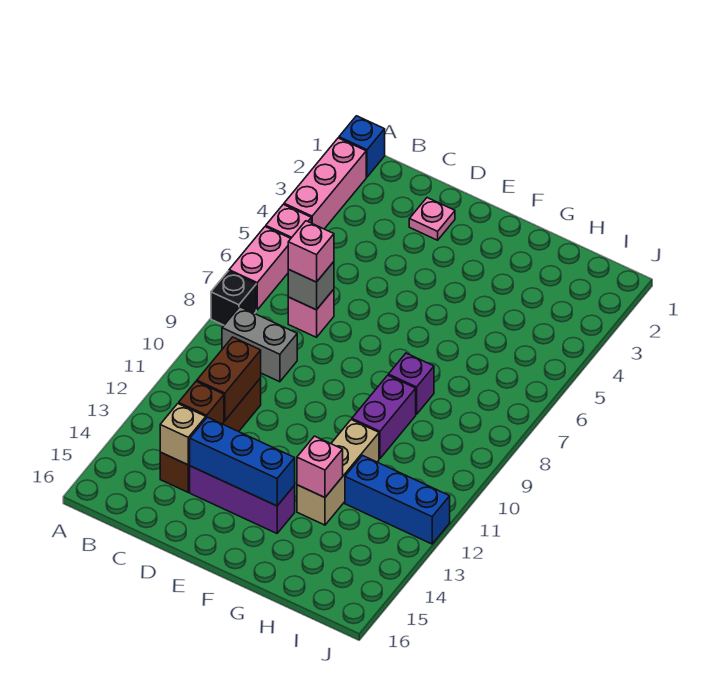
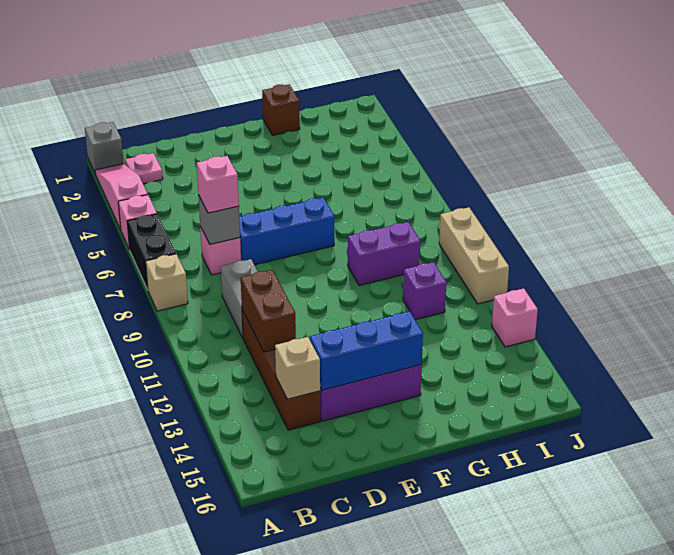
blue brick A1 level 1 -> grey brick A1 level 1
pink brick A2:A4 level 1 -> pink slope A2:A4 level 1 top 4
pink brick A6:A7 level 1 -> black brick A6:A7 level 1
black brick A8 level 1 -> tan brick A8 level 1
grey brick B9:C9 level 1 -> grey brick C9:C10 level 1
brown brick C13 level 2 -> brown brick G1 level 1
pink plate D2 level 1 -> pink plate B2 level 1
purple brick G8 level 1 -> purple brick H11 level 1
purple brick G9:G10 level 1 -> purple brick G9:H9 level 1
tan brick G11:G13 level 1 -> tan brick J9:J11 level 1
pink brick G13 level 2 -> pink brick J13 level 1
blue brick H12:J12 level 1 -> blue brick D7:F7 level 1

